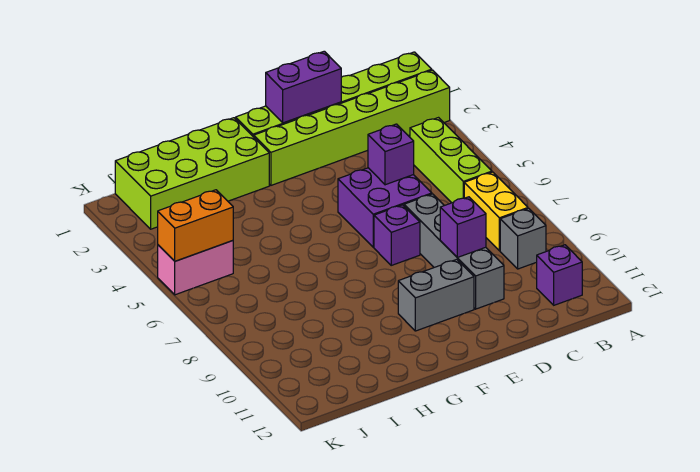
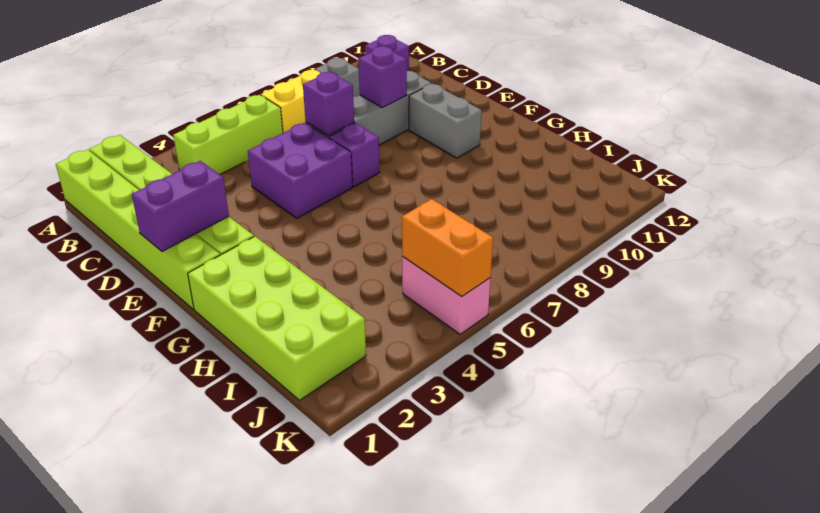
purple brick D1:E1 level 2 -> purple brick E1:E2 level 2
purple brick D5 level 2 -> purple brick D7 level 2

